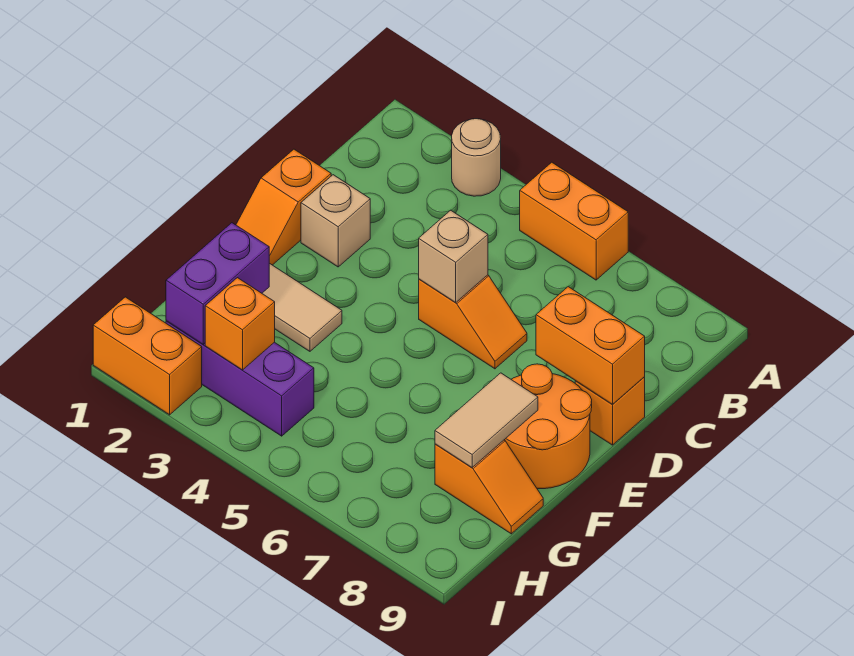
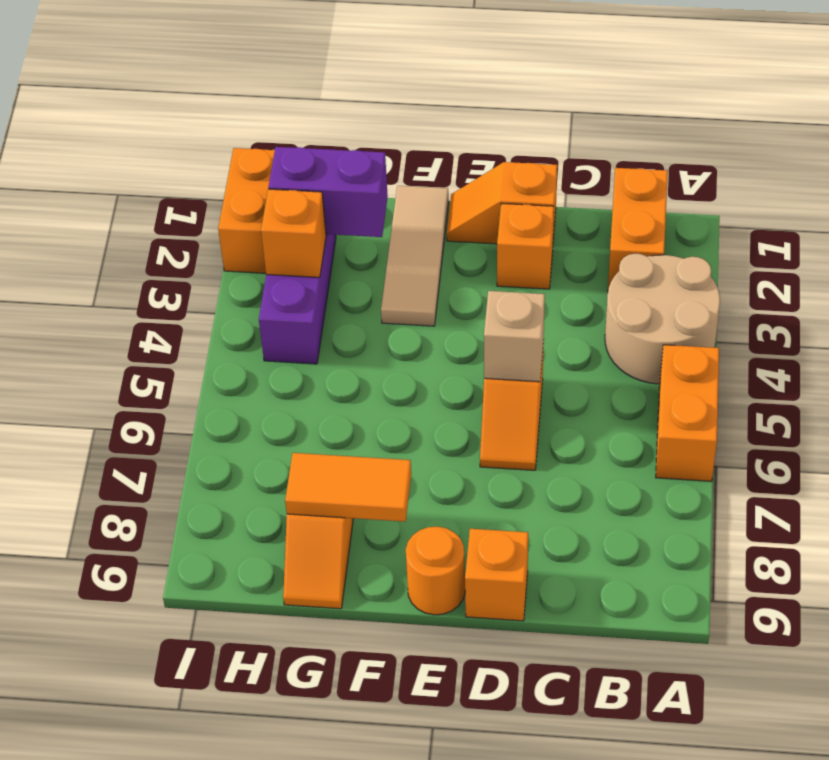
tan round brick A3 level 1 -> tan round brick A3:B4 level 1
tan brick D2 level 1 -> orange brick D2 level 1
orange brick D8:D9 level 2 -> orange brick B1:B2 level 1
orange round brick E8:F9 level 1 -> orange round brick E9 level 1
tan tile F8:G8 level 2 -> orange tile F8:G8 level 2

